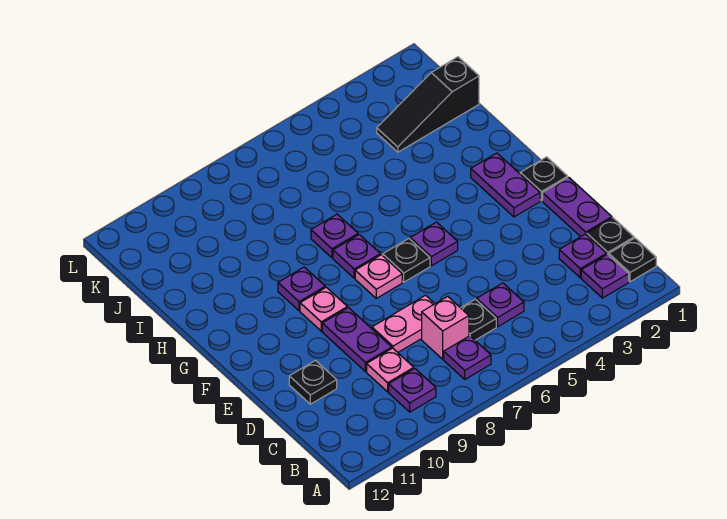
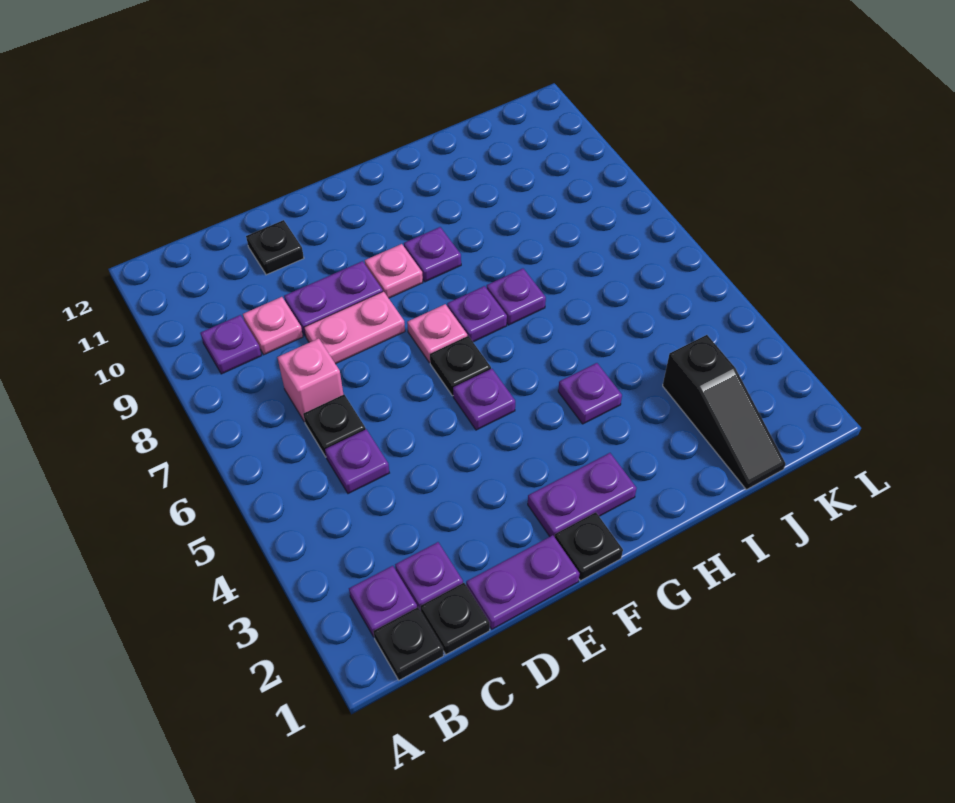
purple plate B7 level 1 -> purple plate H4 level 1
pink plate D7:D8 level 1 -> pink plate D8:E8 level 1
black slope J1:J3 level 1 top 1 -> black slope J1:J3 level 1 top 3

